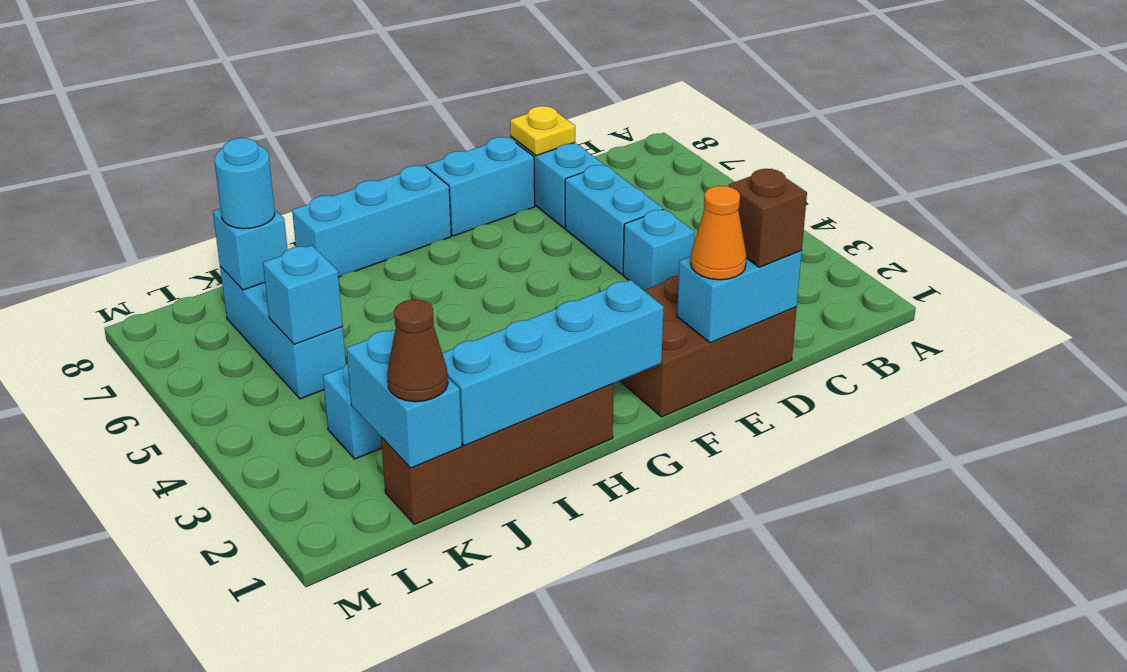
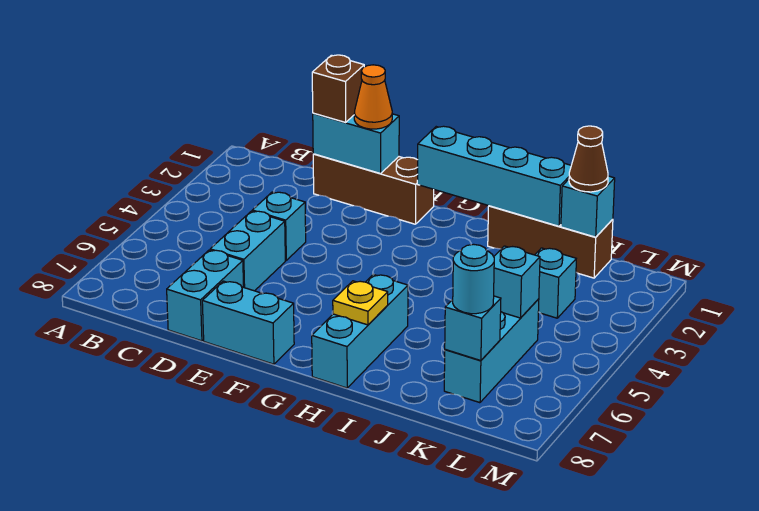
brown brick D1:F2 level 1 -> brown brick D1:F1 level 1
yellow plate D8 level 2 -> yellow plate H7 level 2
cyan brick G8:I8 level 1 -> cyan brick H6:H8 level 1
brown brick H1:K1 level 1 -> brown brick I1:K1 level 1
cyan brick K1:K2 level 2 -> cyan brick K1 level 2

